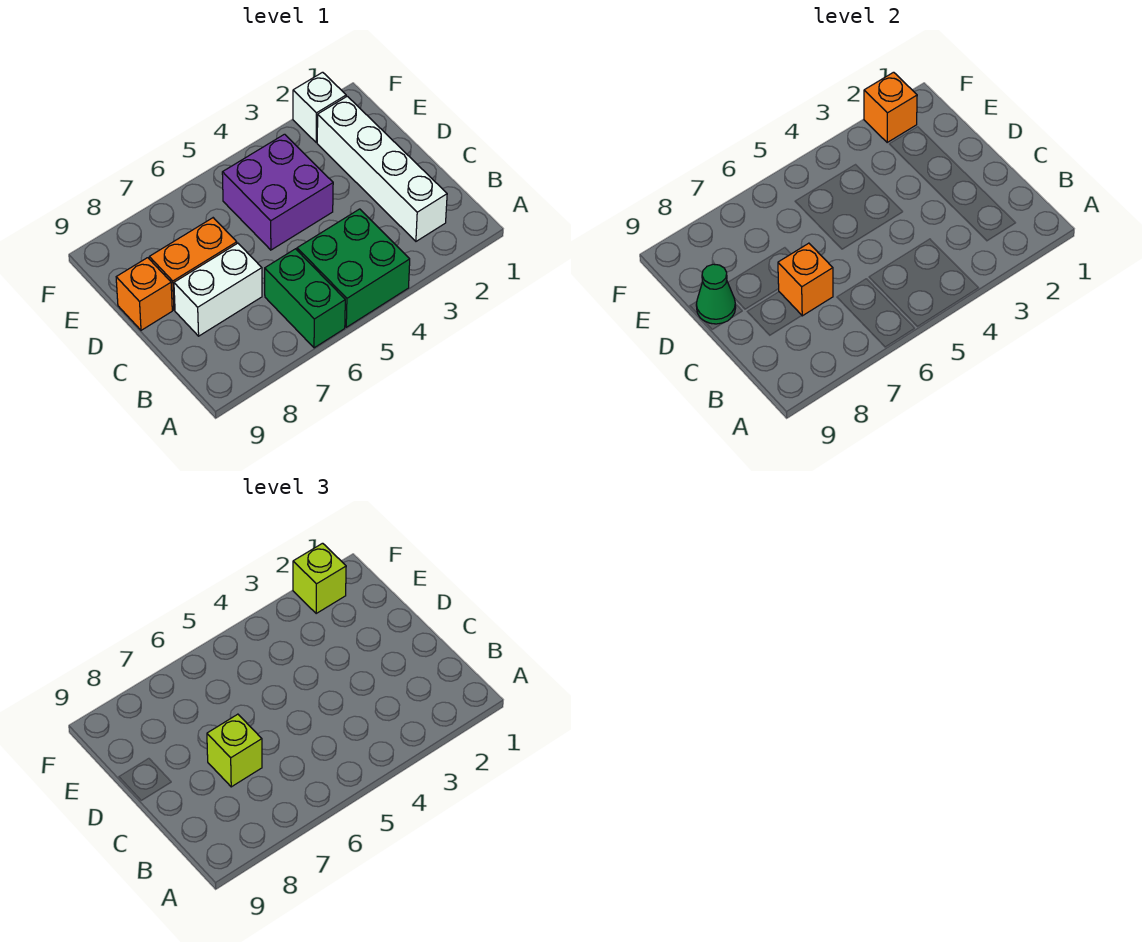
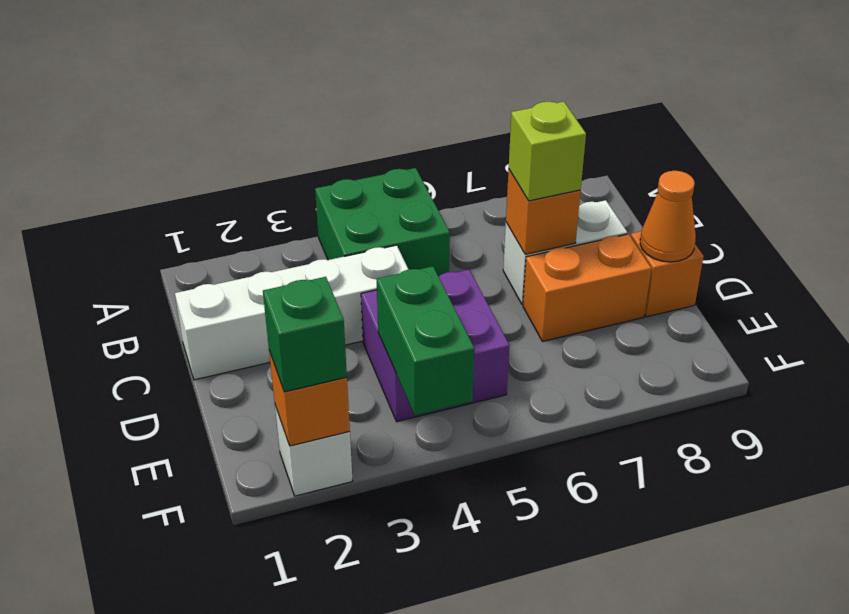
green brick A6:B6 level 1 -> green brick E4:F4 level 2
white brick B2:E2 level 1 -> white brick C1:C4 level 1
green cone D9 level 2 -> orange cone D9 level 2
lime brick F2 level 3 -> green brick F2 level 3

